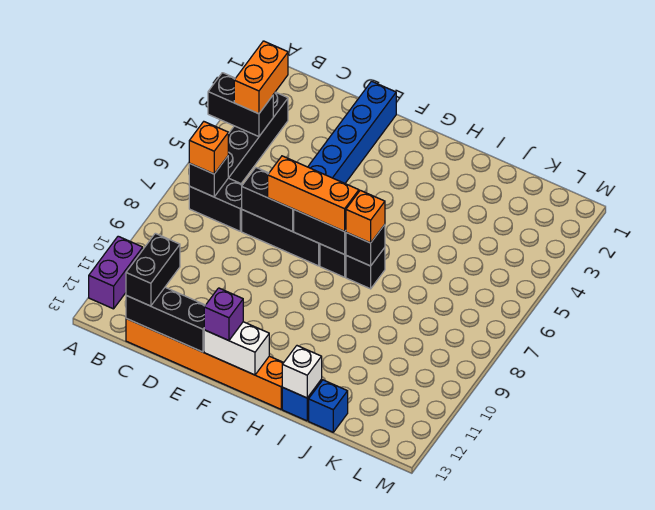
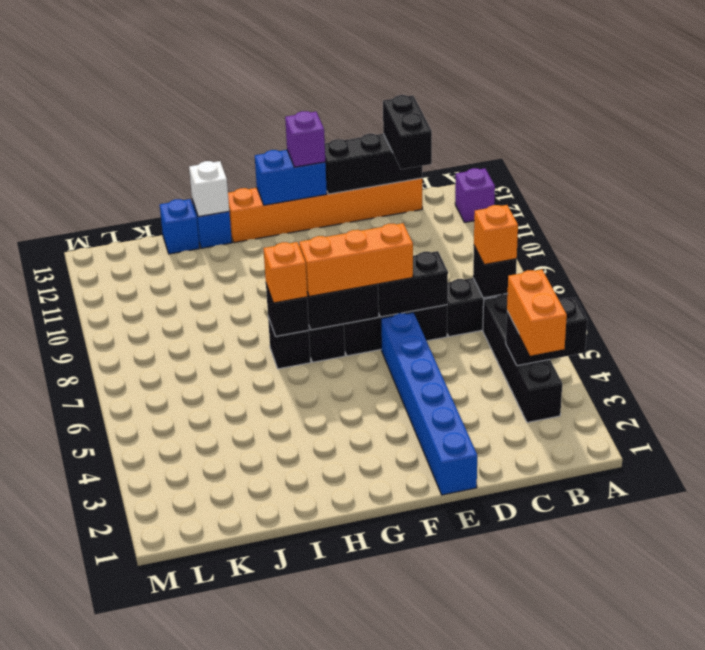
purple brick A11:A12 level 1 -> purple brick A12 level 1
white brick F13:G13 level 2 -> blue brick F13:G13 level 2

